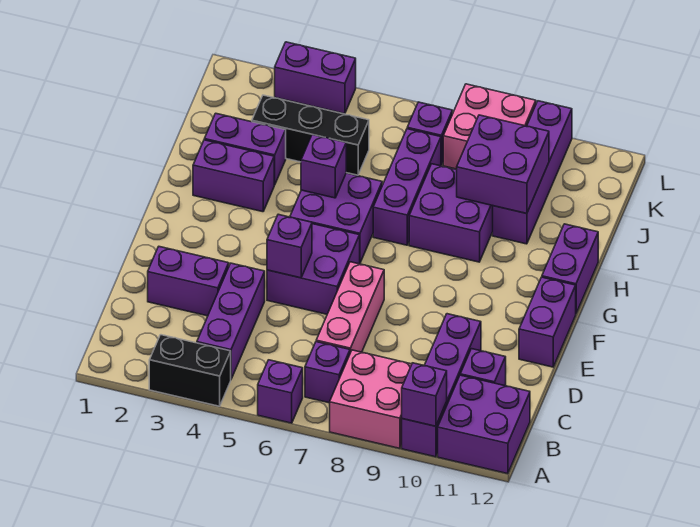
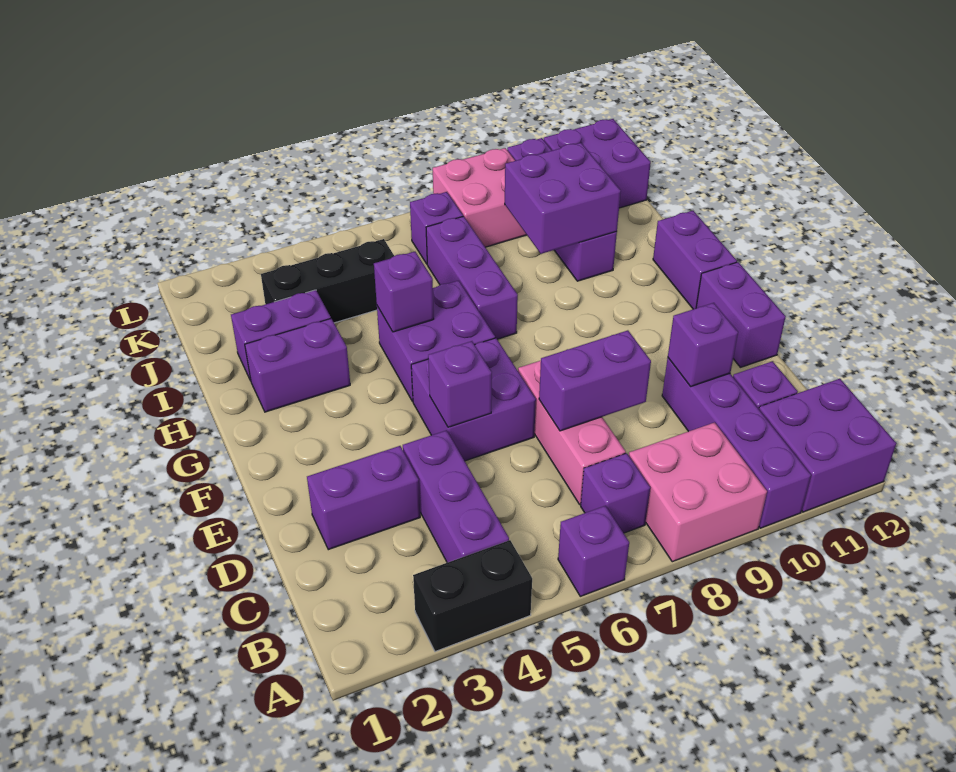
purple brick A10 level 2 -> purple brick D10 level 2
purple brick H8:I9 level 1 -> purple brick K11:L12 level 1
purple brick L3:L4 level 1 -> purple brick D7:D8 level 2

